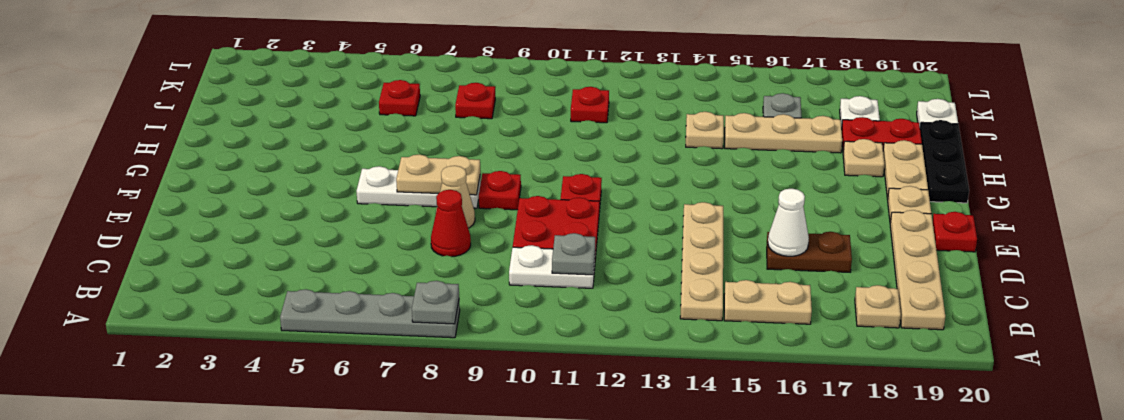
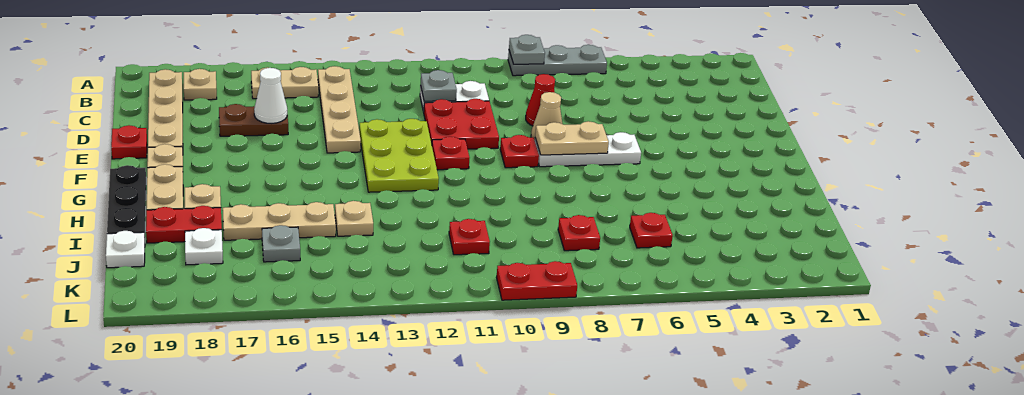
grey plate A5:A8 level 1 -> grey plate A6:A8 level 1
none -> lime plate E12:G13 level 1
none -> red plate L9:L10 level 1

